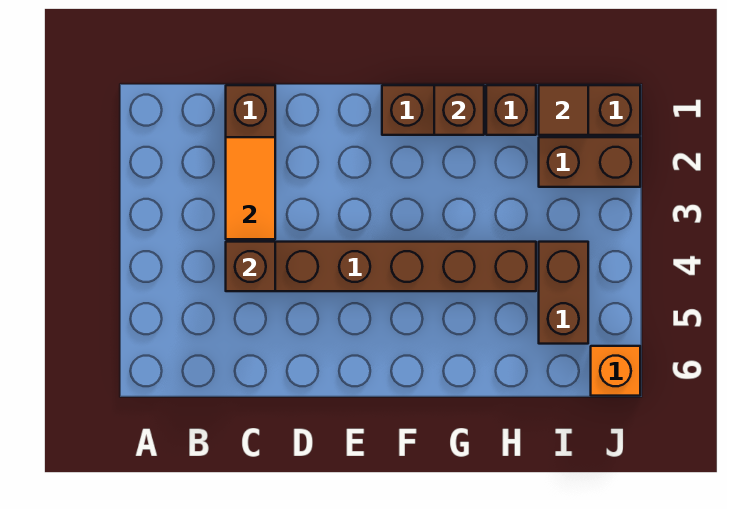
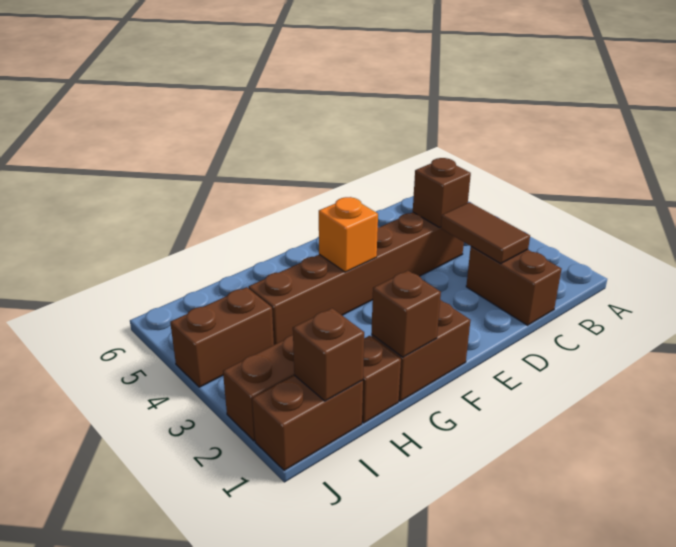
orange tile C2:C3 level 2 -> brown tile C2:C3 level 2
brown tile I1 level 2 -> brown brick I1 level 2
brown brick I4:I5 level 1 -> brown brick I4:J4 level 1
orange brick J6 level 1 -> orange brick F4 level 2

